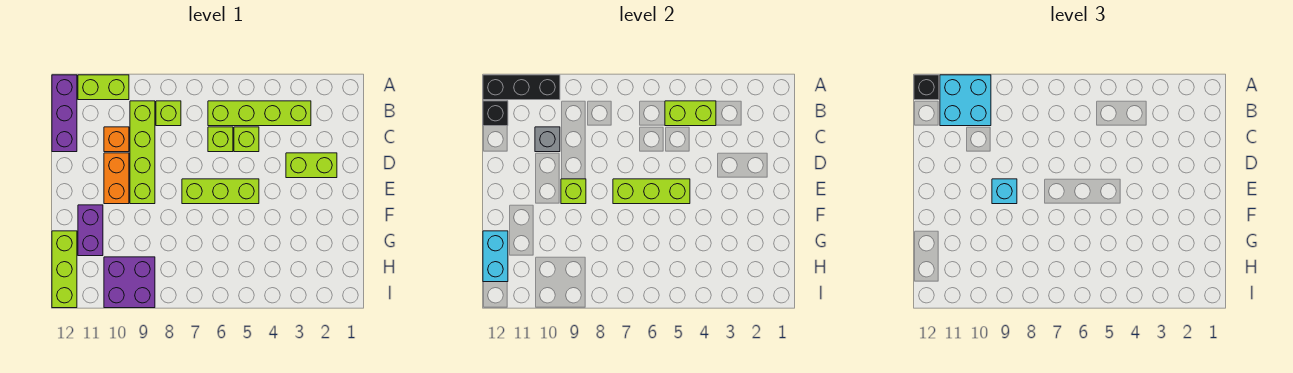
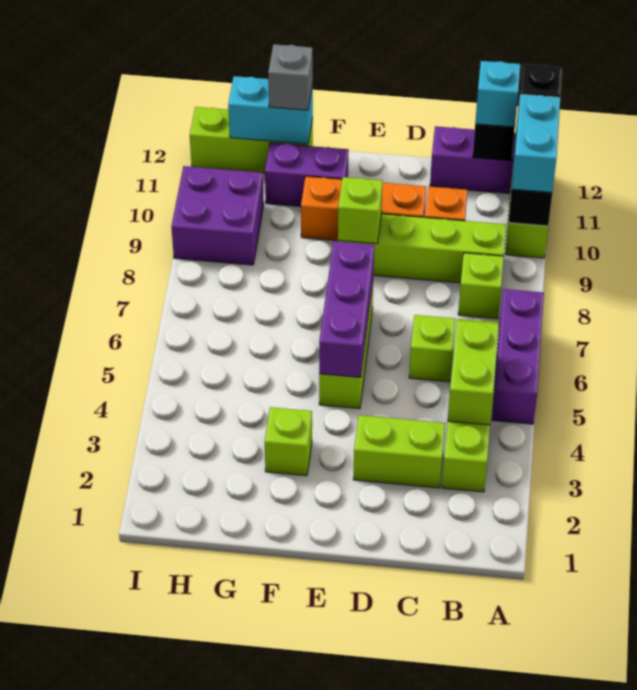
none -> purple brick A5:A7 level 1
cyan brick A10:B11 level 3 -> cyan brick A10:A11 level 3
lime brick C5 level 1 -> lime brick F3 level 1
grey brick C10 level 2 -> grey brick G12 level 3
lime brick D2:D3 level 1 -> lime brick C3:D3 level 1
orange brick D10:E10 level 1 -> orange brick D10:F10 level 1
lime brick E5:E7 level 2 -> purple brick E5:E7 level 2
cyan brick E9 level 3 -> cyan brick B12 level 3

